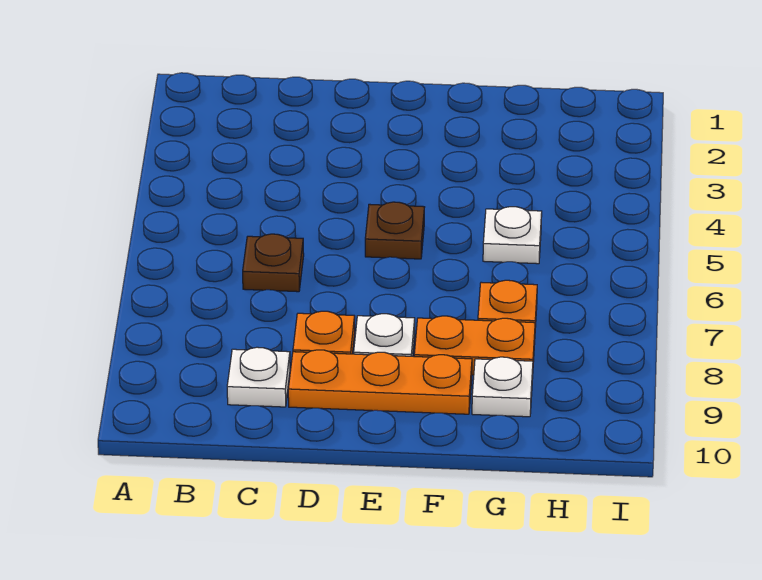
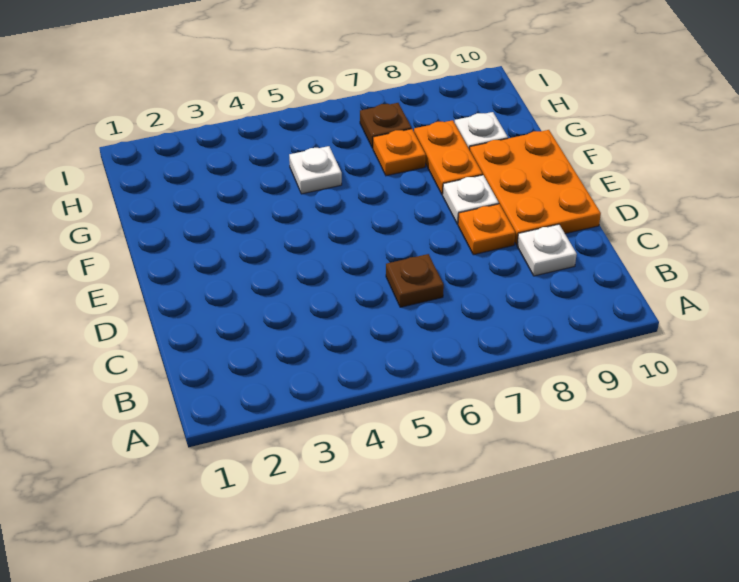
orange plate D9:F9 level 1 -> orange plate D9:F10 level 1
brown plate E5 level 1 -> brown plate H7 level 1

